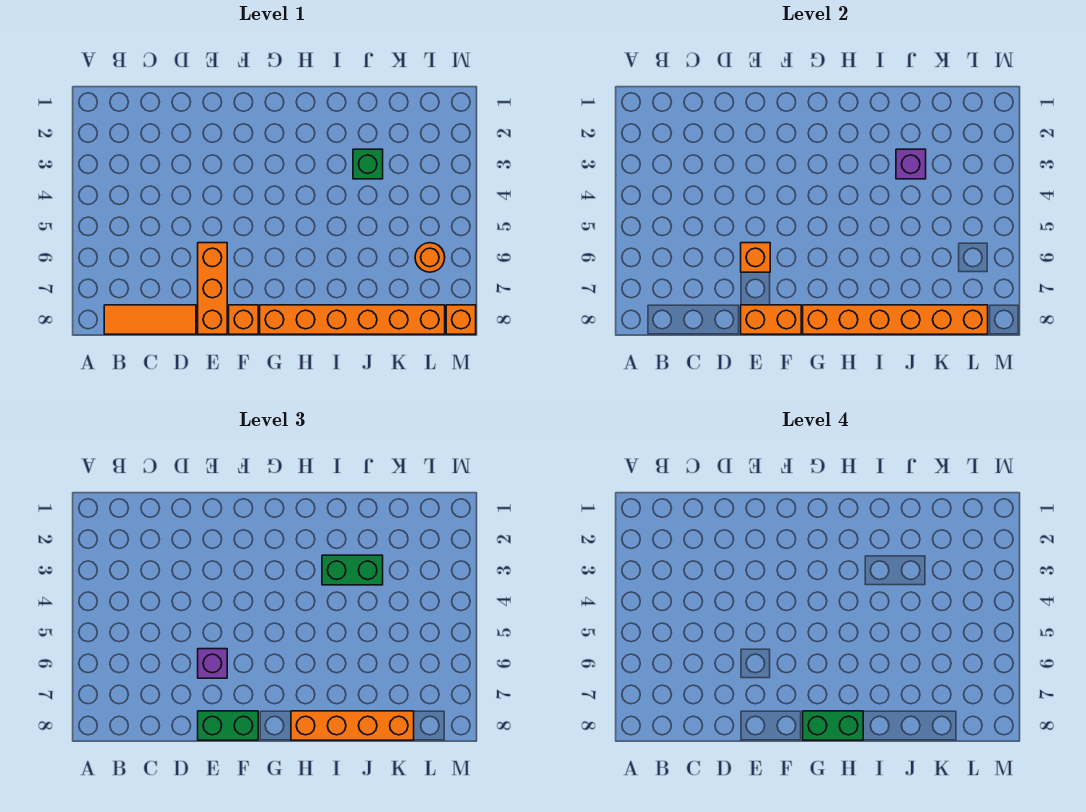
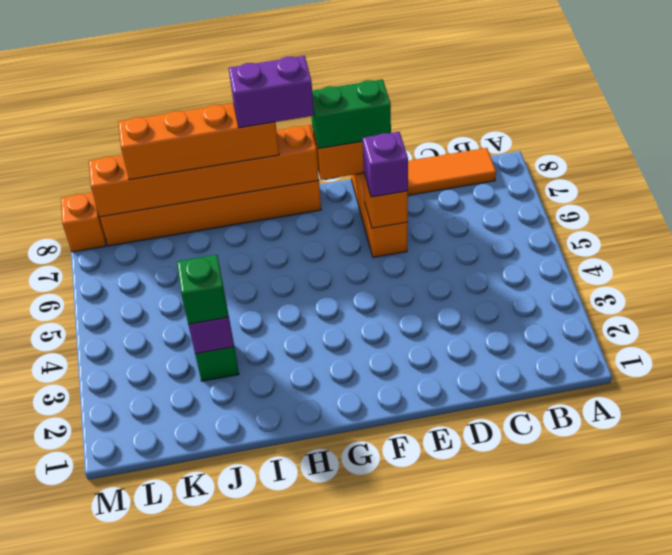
orange brick F8 level 1 -> none
green brick G8:H8 level 4 -> purple brick G8:H8 level 4
green brick I3:J3 level 3 -> green brick J3 level 3
orange round brick L6 level 1 -> none

